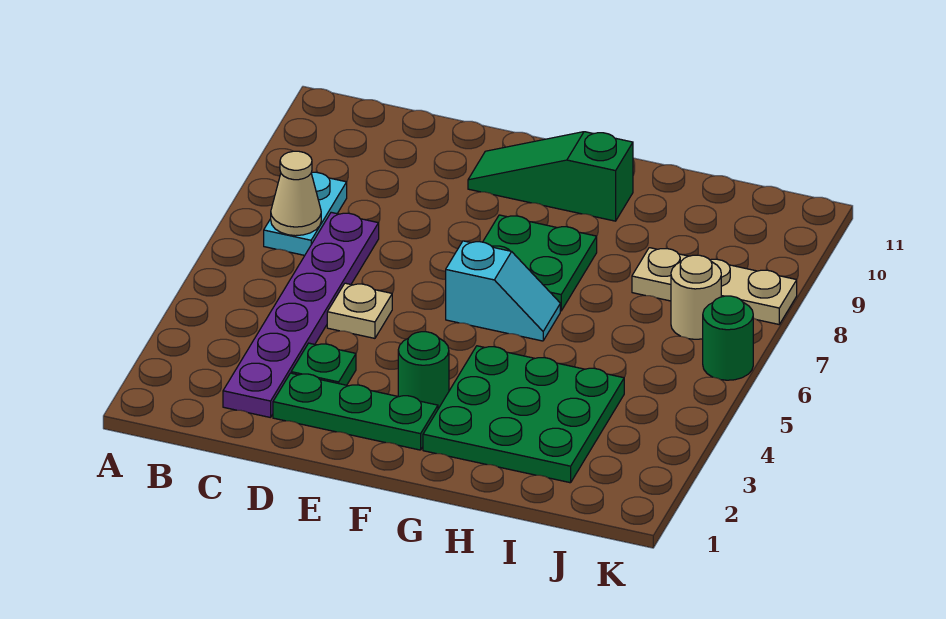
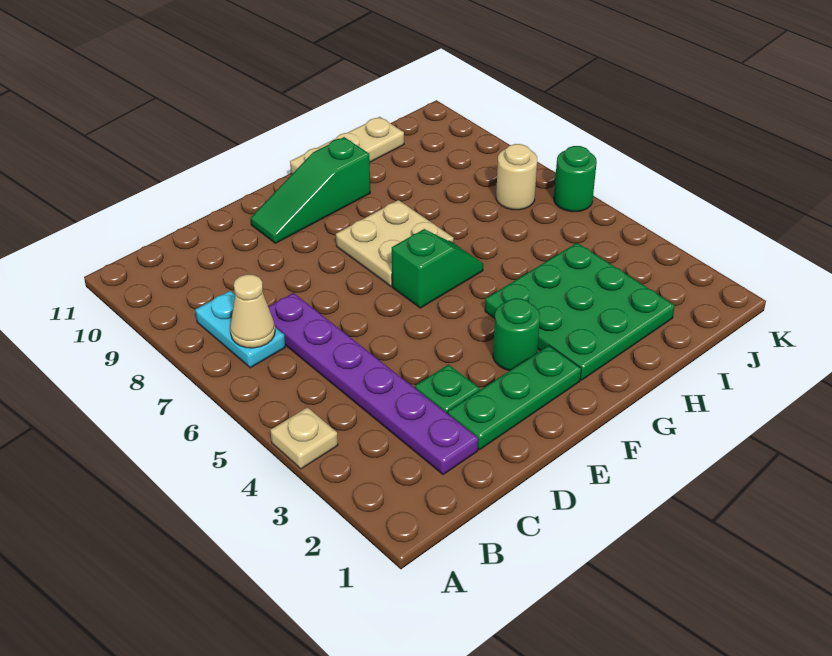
tan plate D5 level 1 -> tan plate A4 level 1
cyan slope F6:G6 level 1 top F -> green slope F6:G6 level 1 top F
green plate F7:G8 level 1 -> tan plate F7:G8 level 1
tan plate I8:K8 level 1 -> tan plate G11:I11 level 1

